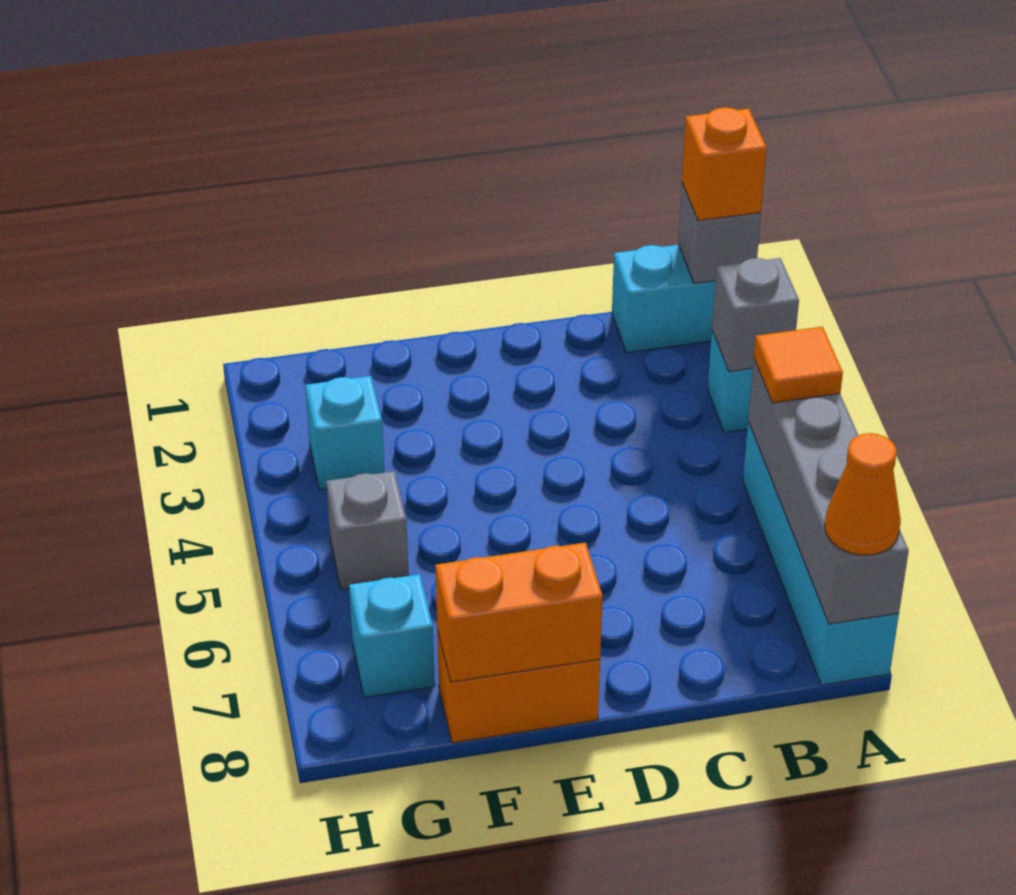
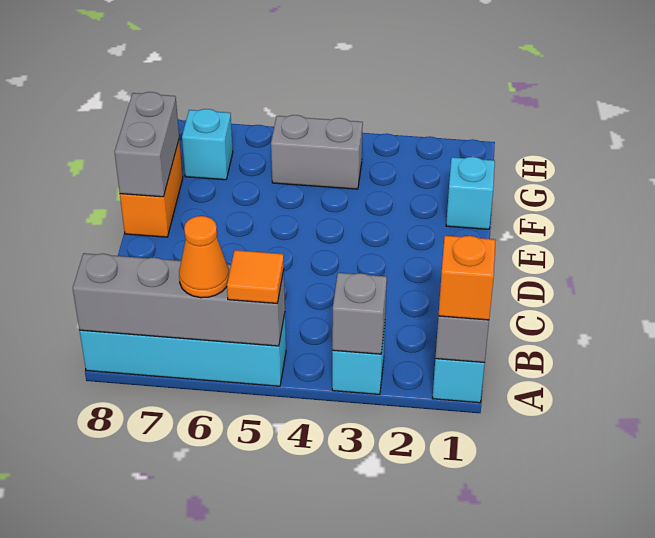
orange cone A8 level 3 -> orange cone A6 level 3
orange brick E8:F8 level 2 -> grey brick E8:F8 level 2
cyan brick G3 level 1 -> cyan brick F1 level 1
grey brick G5 level 1 -> grey brick G4:G5 level 1

